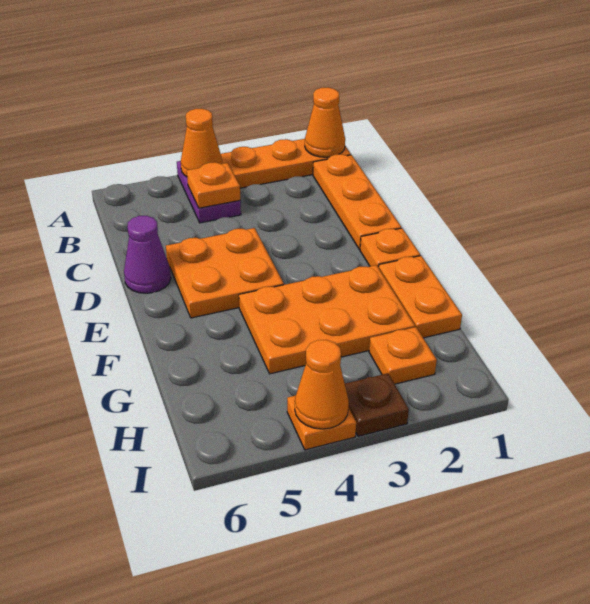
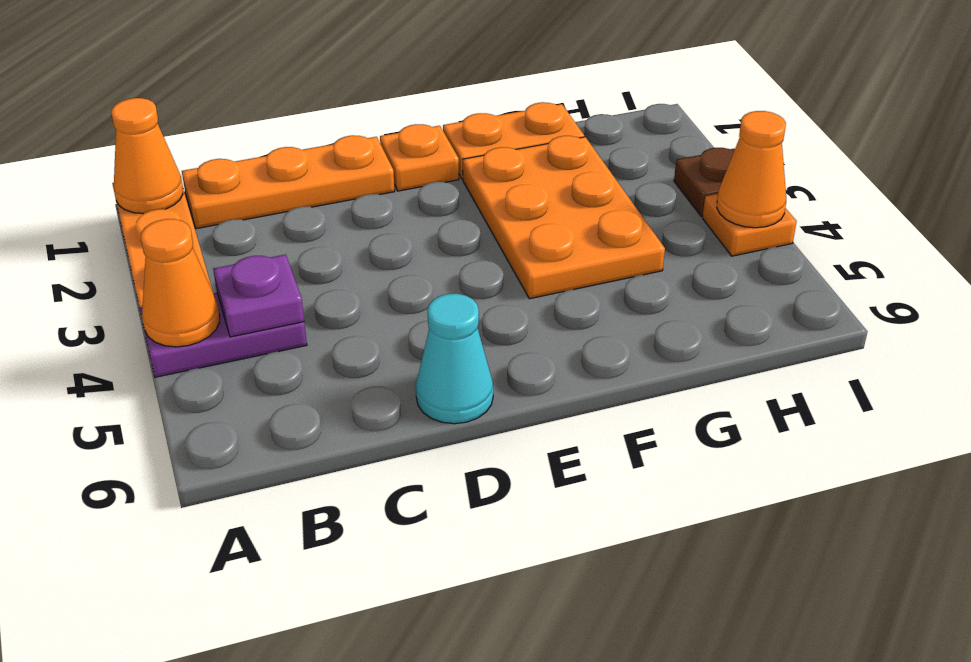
orange plate B4 level 2 -> purple plate B4 level 2
orange plate D4:E5 level 1 -> none
purple cone D6 level 1 -> cyan cone D6 level 1
orange plate H2 level 1 -> none

